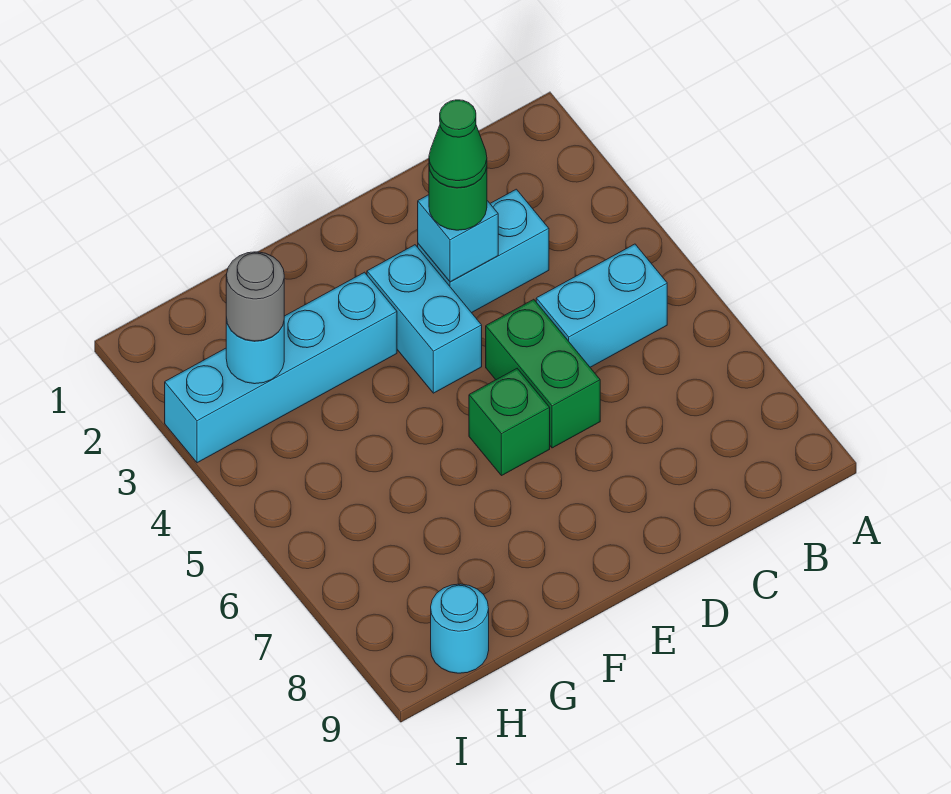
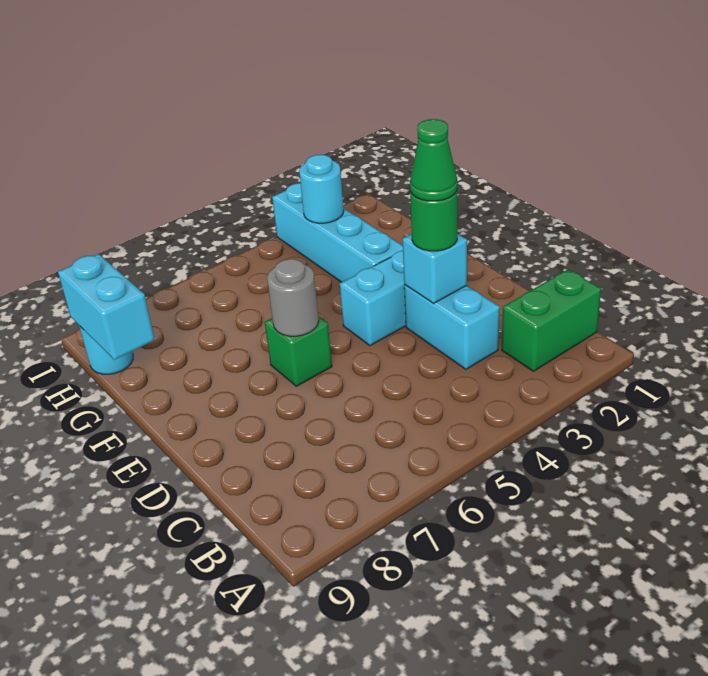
cyan brick B5:C5 level 1 -> cyan brick G9:H9 level 2
green brick D5:D6 level 1 -> green brick B1:B2 level 1
grey round brick H3 level 3 -> grey round brick E6 level 2

